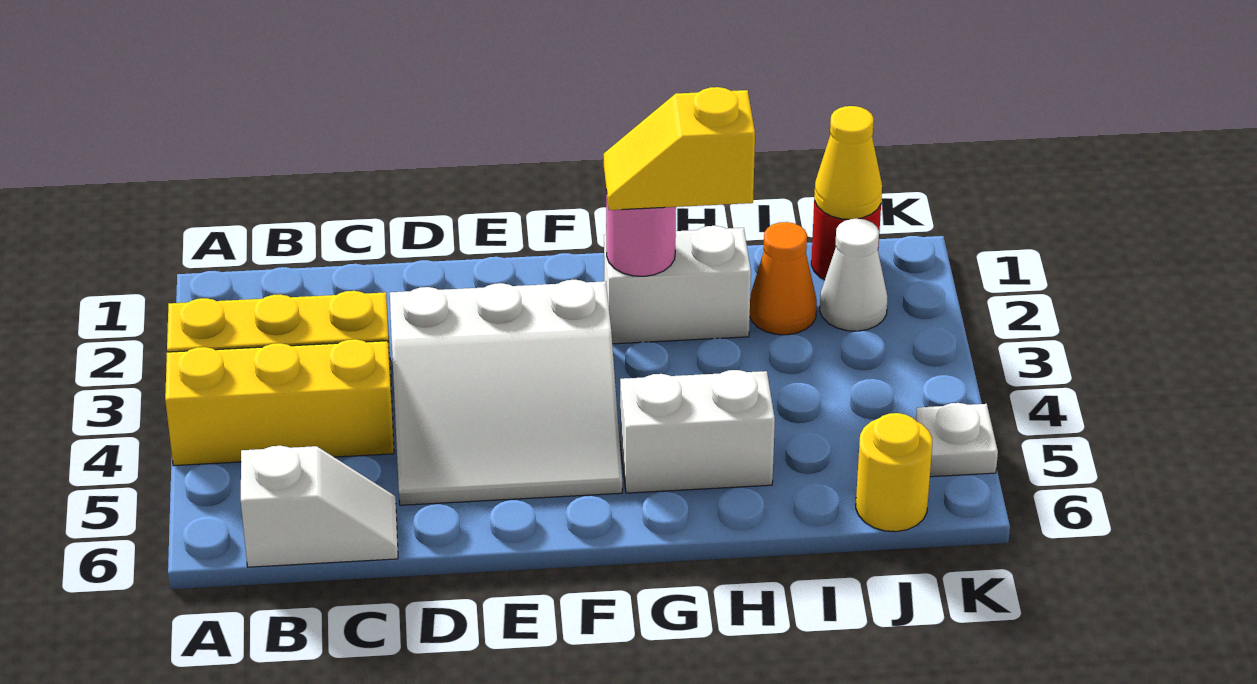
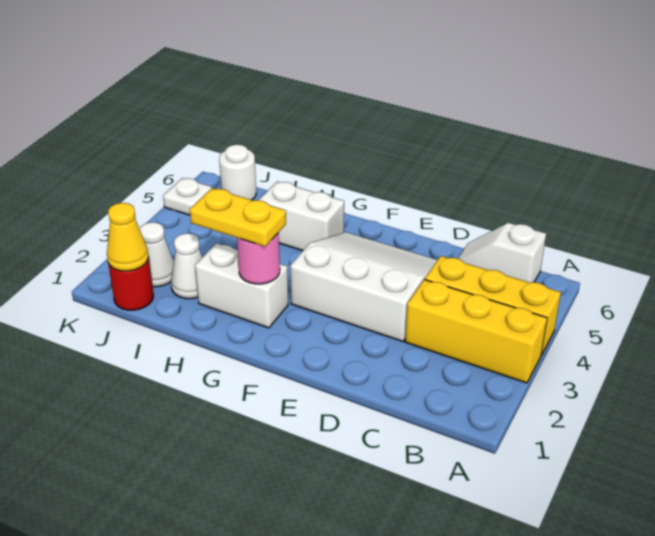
yellow slope G2:H2 level 3 top H -> yellow plate G2:H2 level 3
orange cone I2 level 1 -> white cone I2 level 1
yellow round brick J6 level 1 -> white round brick J6 level 1

